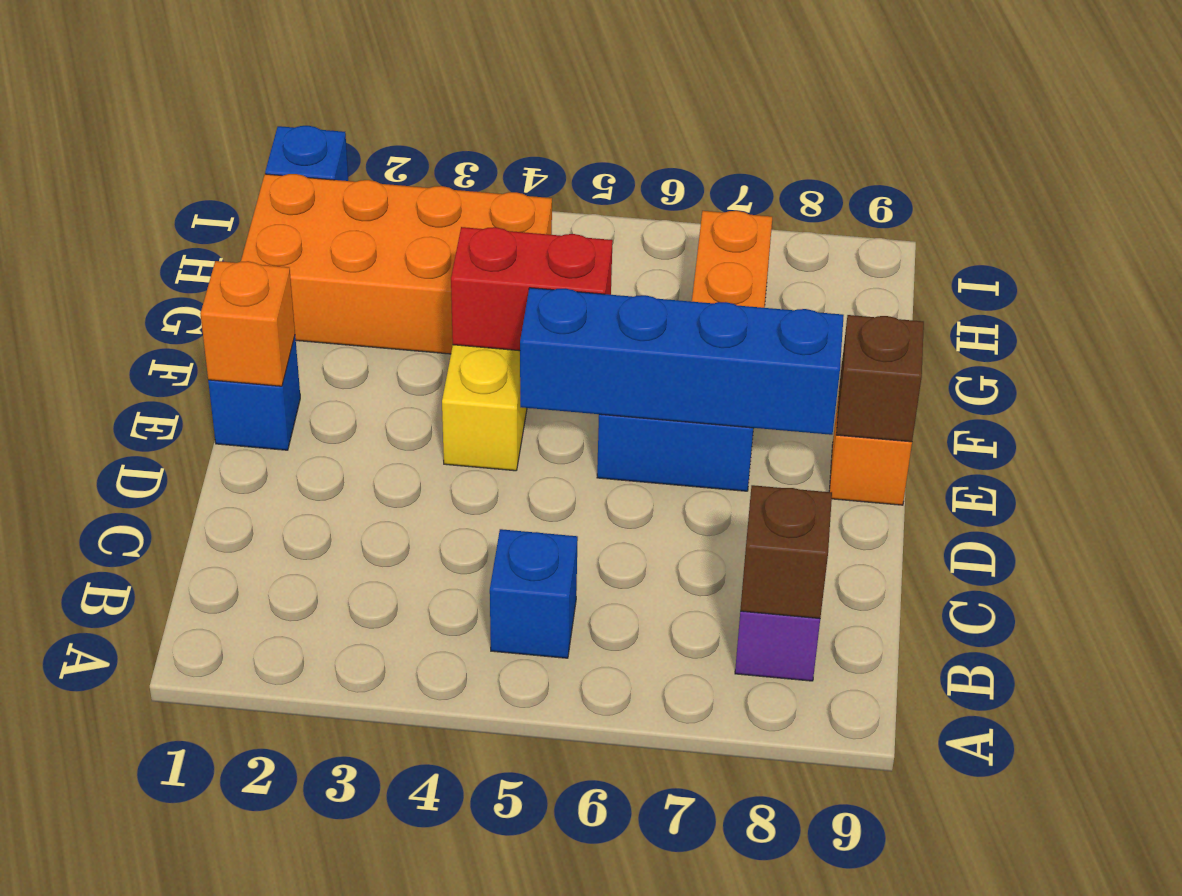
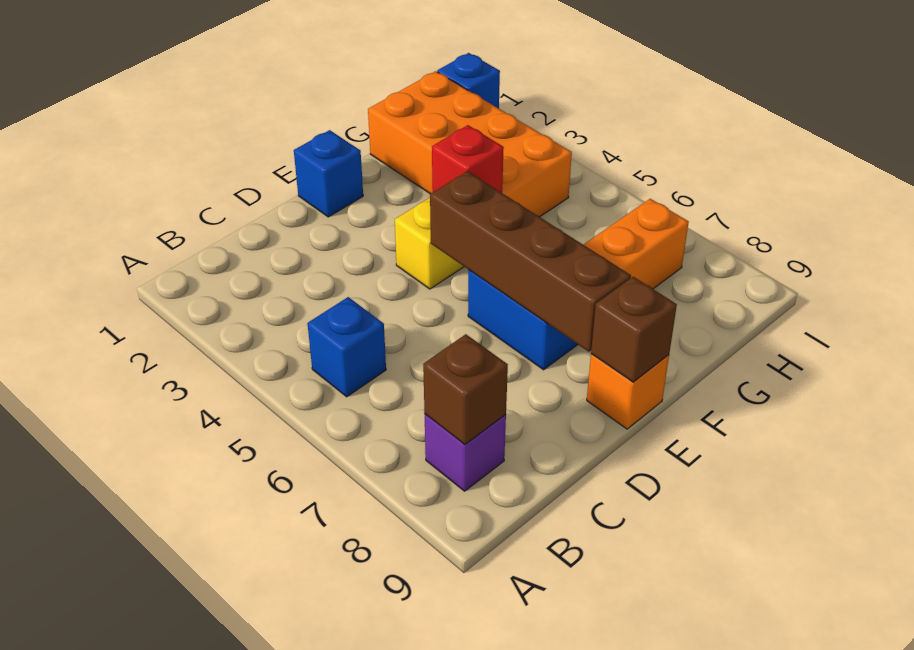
orange brick E1 level 2 -> none
blue brick E5:E8 level 2 -> brown brick E5:E8 level 2
red brick F4:F5 level 2 -> red brick F4 level 2

